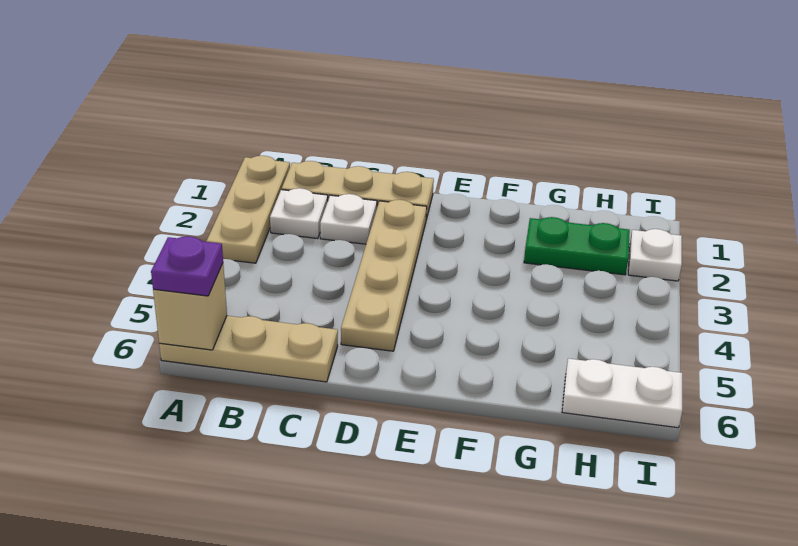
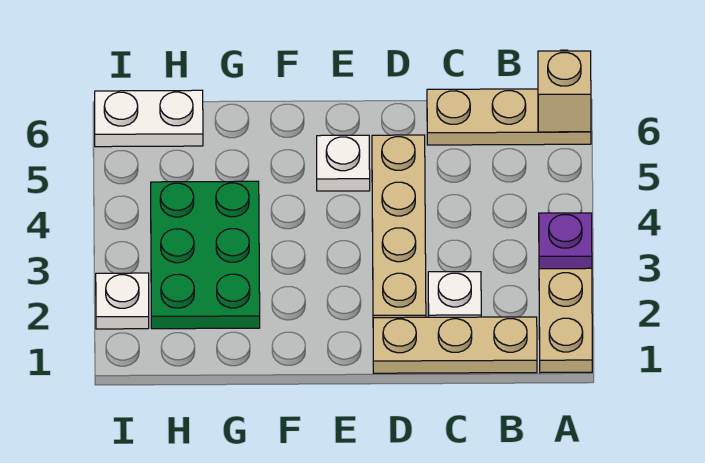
purple plate A6 level 3 -> purple plate A3 level 2
white plate B2 level 1 -> white plate E5 level 1
green plate G2:H2 level 1 -> green plate G2:H4 level 1

